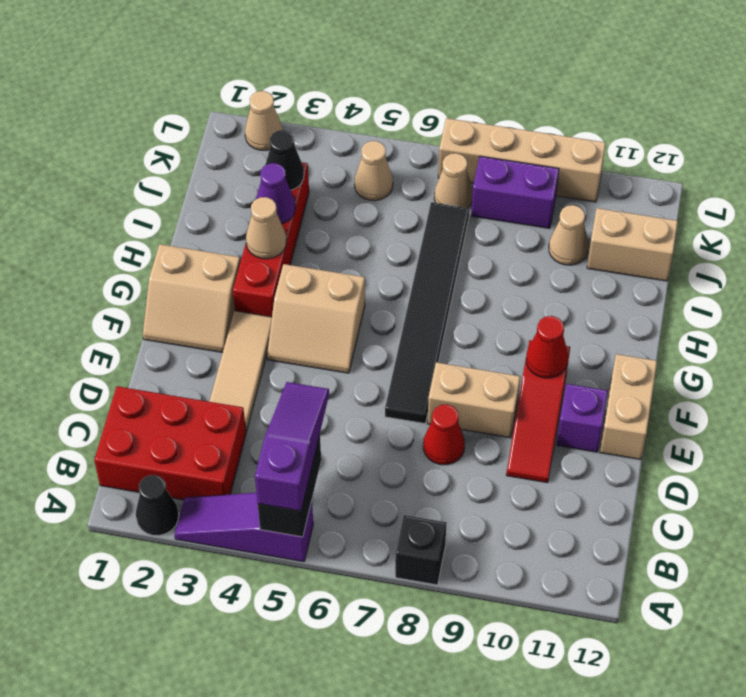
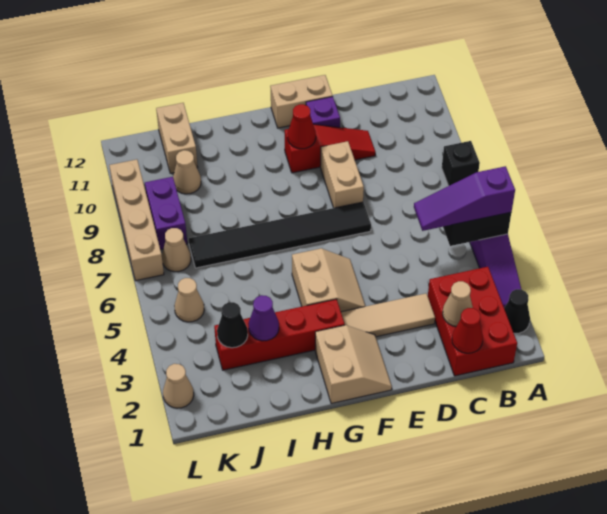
red cone D8 level 1 -> red cone C1 level 2
tan cone H3 level 2 -> tan cone C2 level 2

